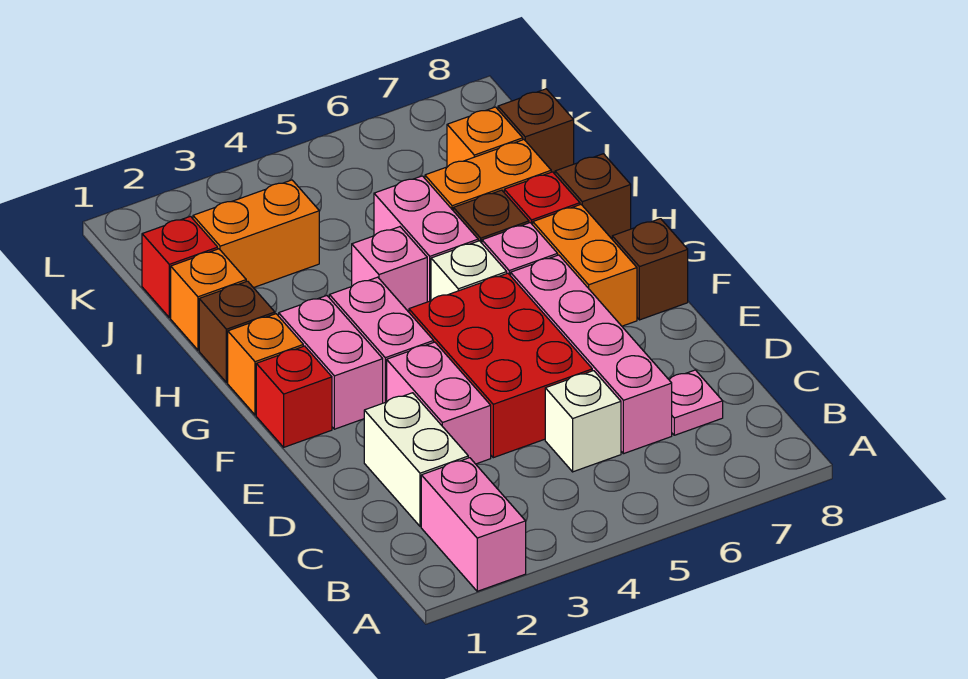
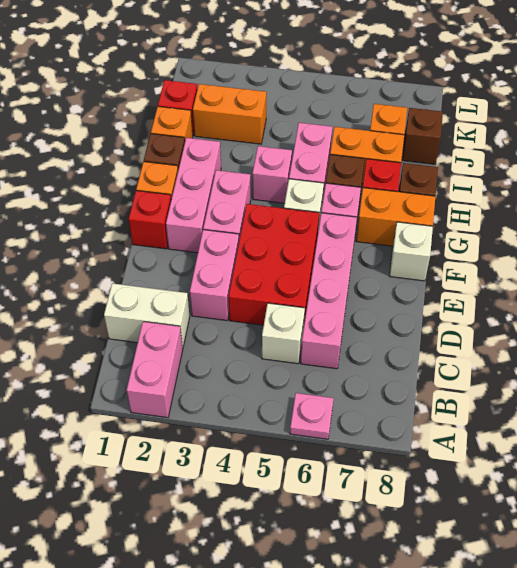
white brick C2:D2 level 1 -> white brick C1:C2 level 1
pink plate C7 level 1 -> pink plate A6 level 1
pink brick F2:G2 level 1 -> pink brick F2:H2 level 1
orange brick F7:G7 level 1 -> orange brick G7:G8 level 1
brown brick F8 level 1 -> white brick F8 level 1

